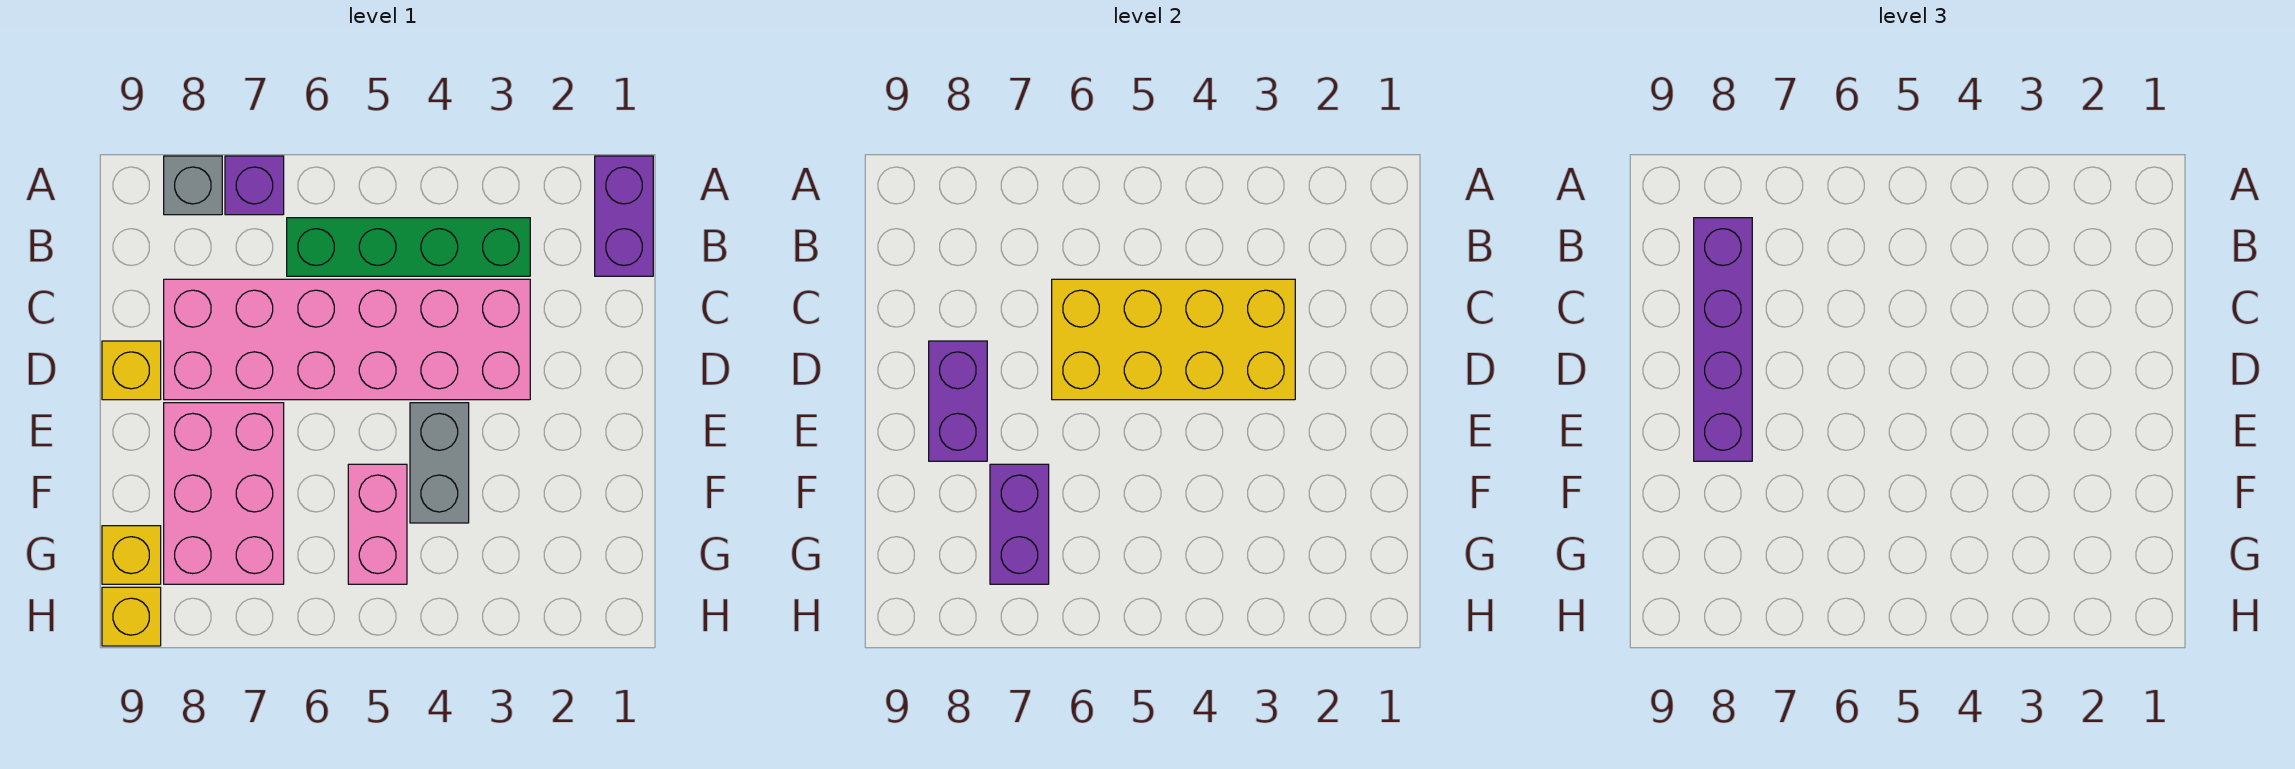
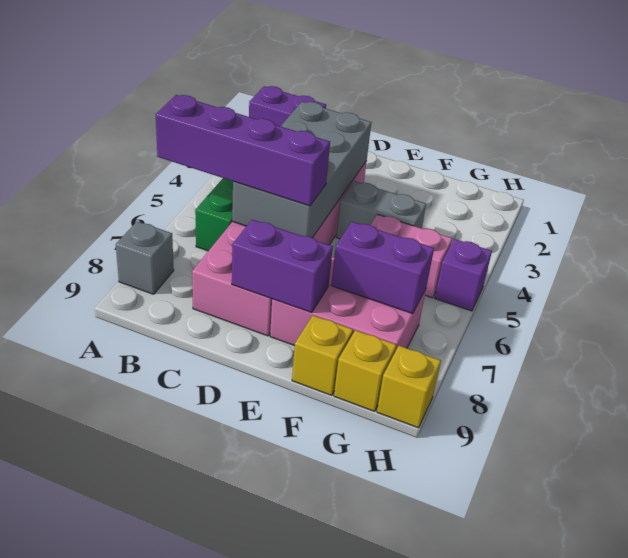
purple brick A7 level 1 -> purple brick H5 level 1
purple brick B8:E8 level 3 -> purple brick A6:D6 level 3
yellow brick C3:D6 level 2 -> grey brick C3:D6 level 2
yellow brick D9 level 1 -> yellow brick F9 level 1

